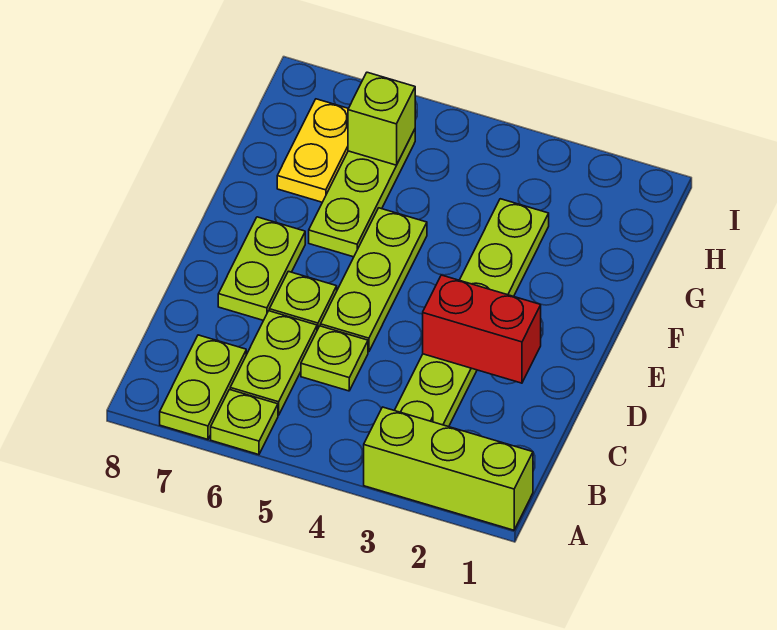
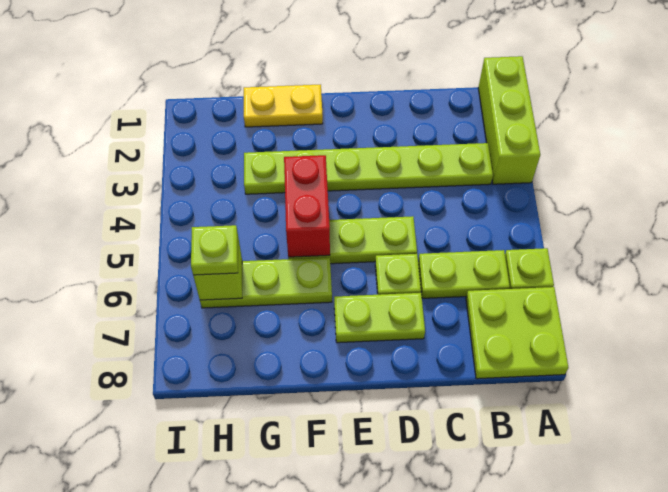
lime plate A7:B7 level 1 -> lime plate A7:B8 level 1
lime plate C5 level 1 -> lime plate H6 level 3
red brick D2:D3 level 2 -> red brick F4:F5 level 2
yellow plate G7:H7 level 1 -> yellow plate F1:G1 level 1

